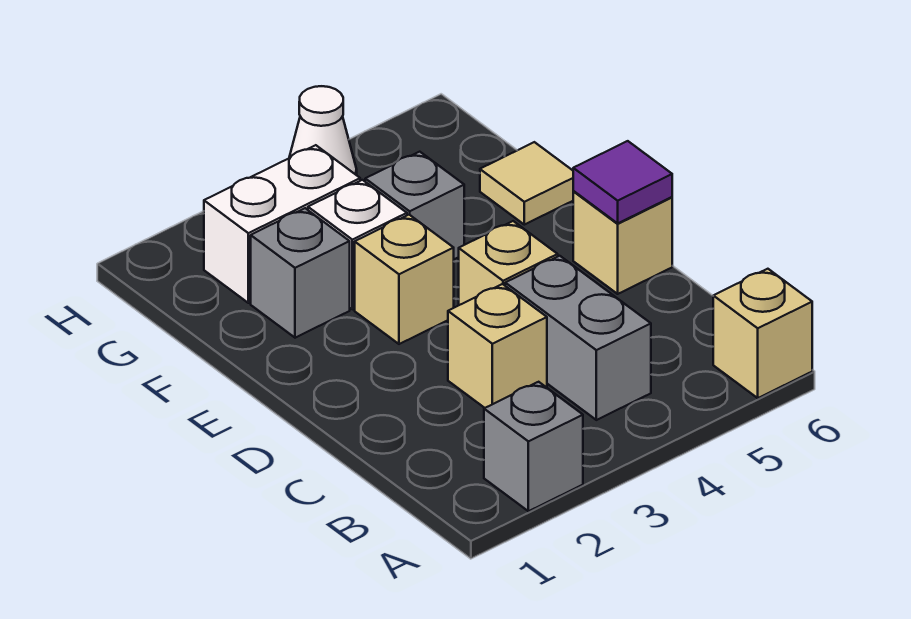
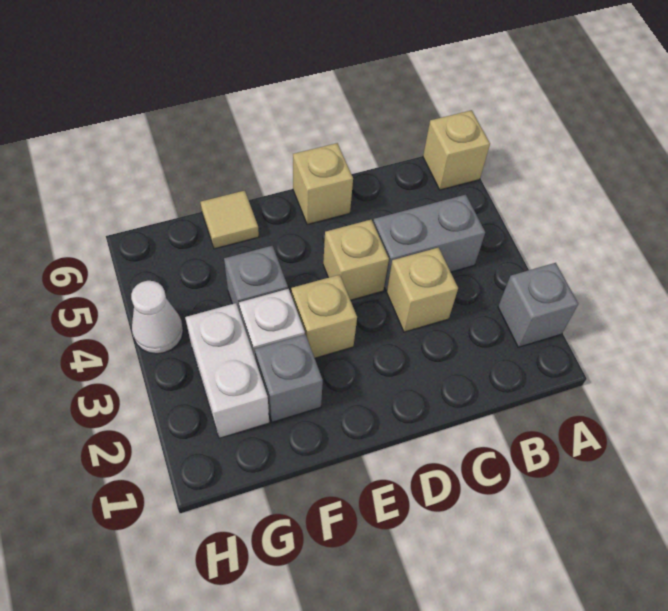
purple tile D6 level 2 -> none

